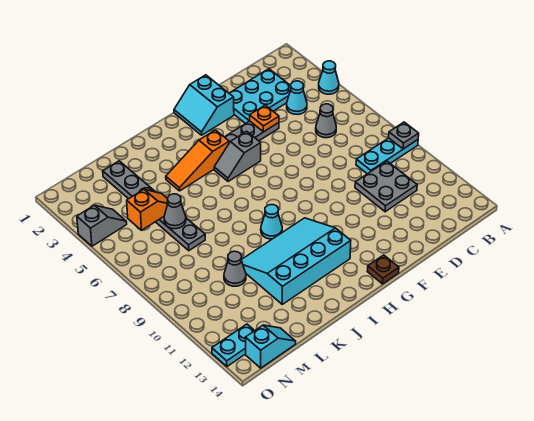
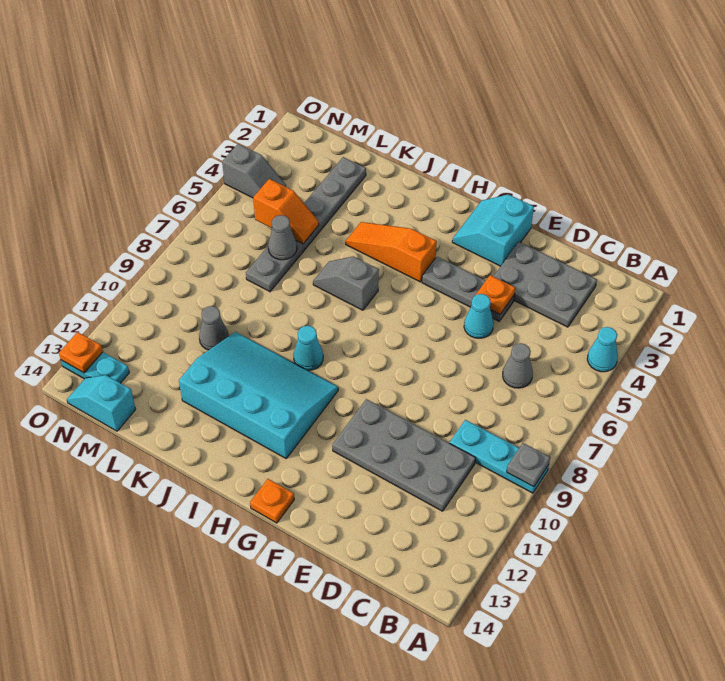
cyan plate C2:E3 level 1 -> grey plate C2:E3 level 1
cyan cone C4 level 1 -> cyan cone E5 level 1
grey plate C10:D11 level 1 -> grey plate C10:F11 level 1
grey slope G5:H5 level 1 top G -> grey slope I6:J6 level 1 top I
brown plate G14 level 1 -> orange plate G14 level 1
cyan slope M14:N14 level 1 top N -> cyan slope M14:N14 level 1 top M
none -> orange plate O13 level 2

